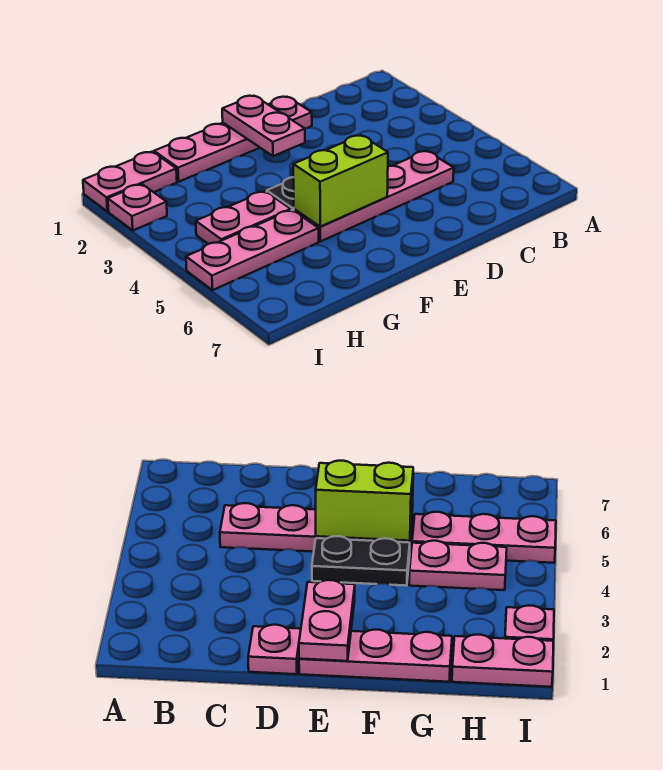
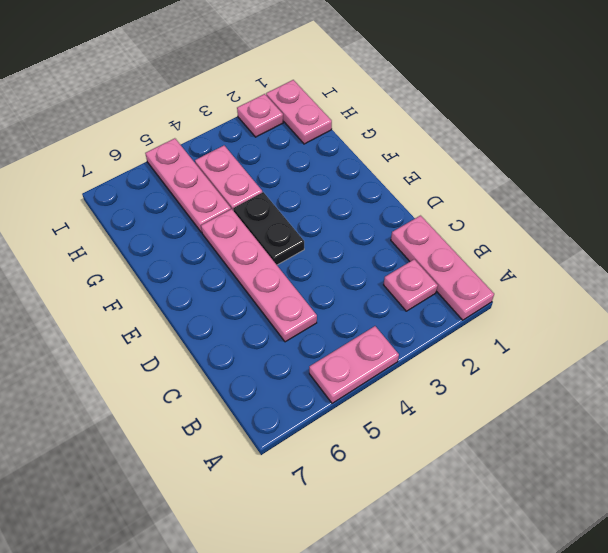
pink plate D1 level 1 -> pink plate B2 level 1
pink plate E1:G1 level 1 -> pink plate A1:C1 level 1
pink plate E1:E2 level 2 -> pink plate A4:A5 level 1
lime brick E5:F5 level 2 -> none

